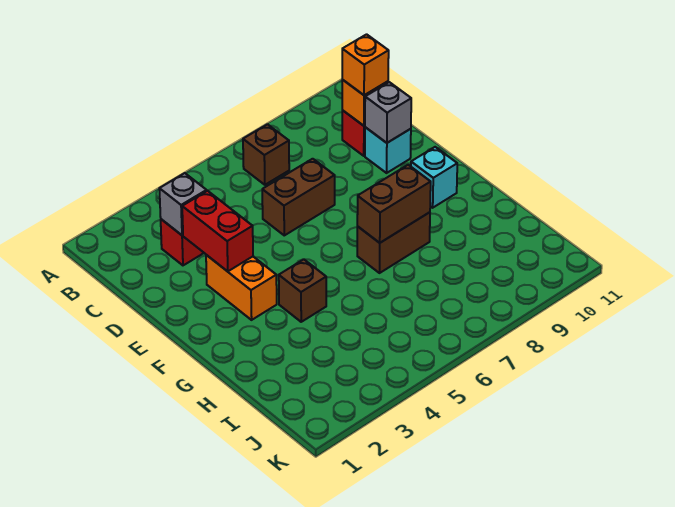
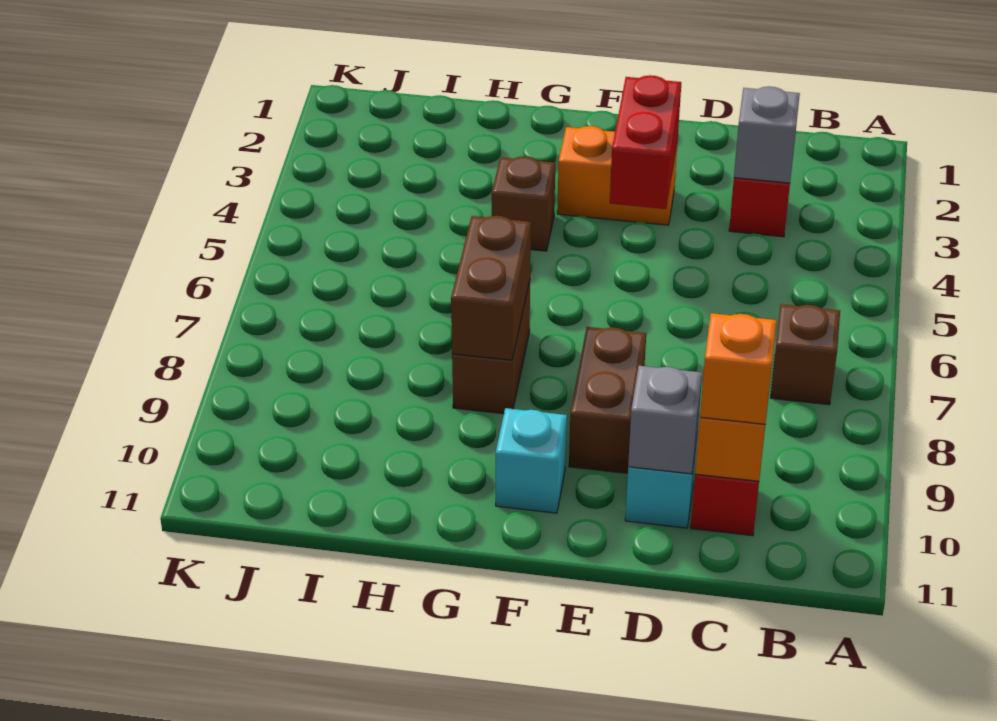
red brick D3:E3 level 2 -> red brick E3:E4 level 2
brown brick D6:D7 level 1 -> brown brick E8:E9 level 1

